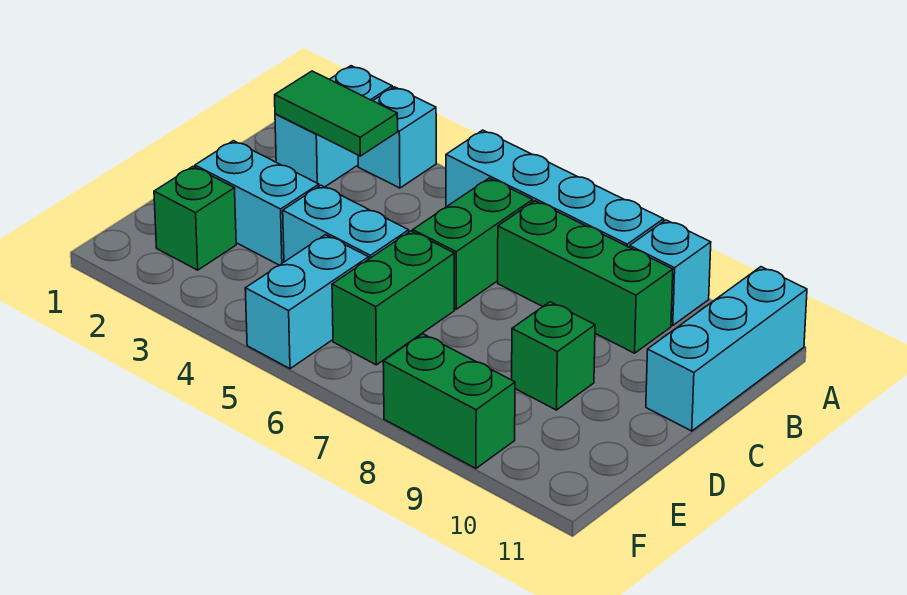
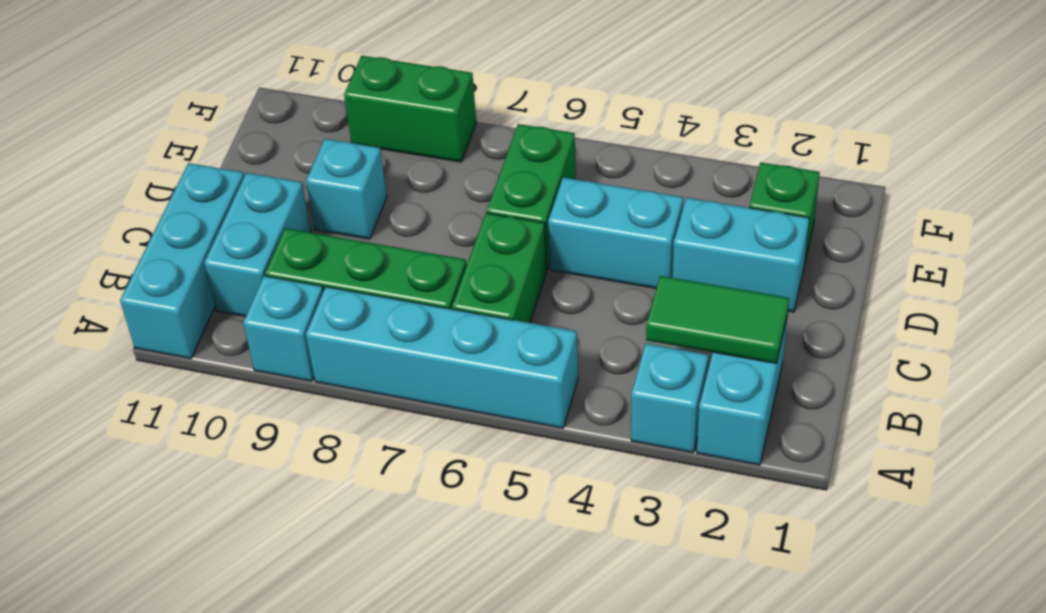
green brick D9 level 1 -> cyan brick D9 level 1
cyan brick E5:F5 level 1 -> cyan brick B10:C10 level 1

